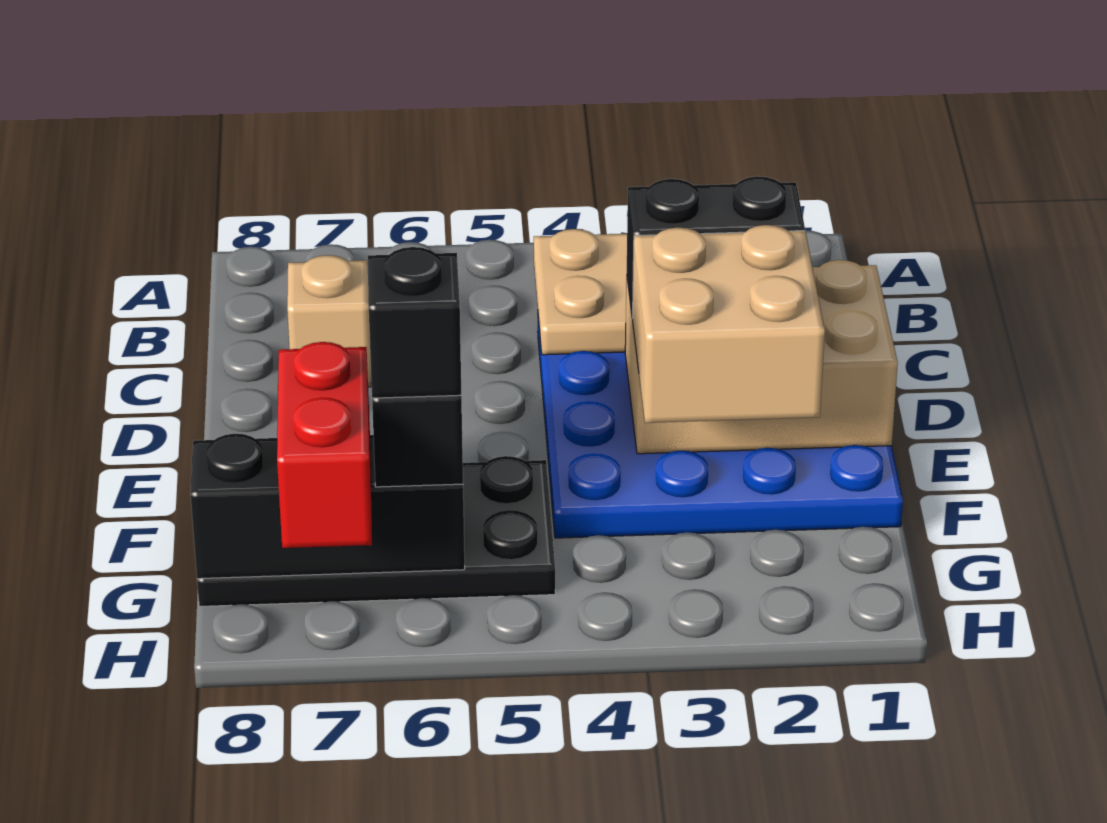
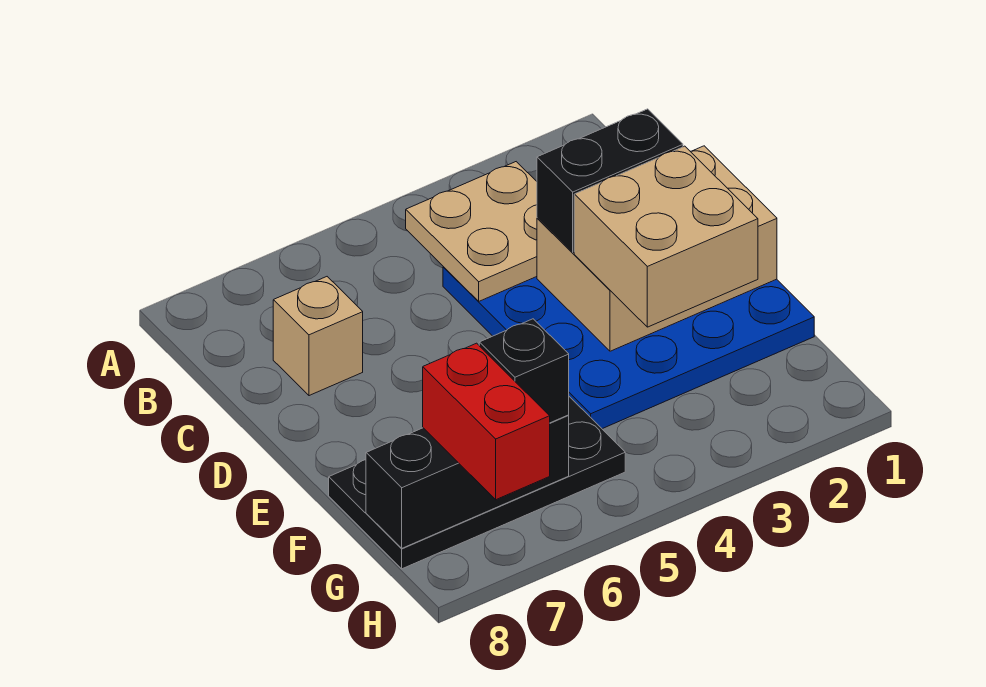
black brick G6 level 4 -> none

